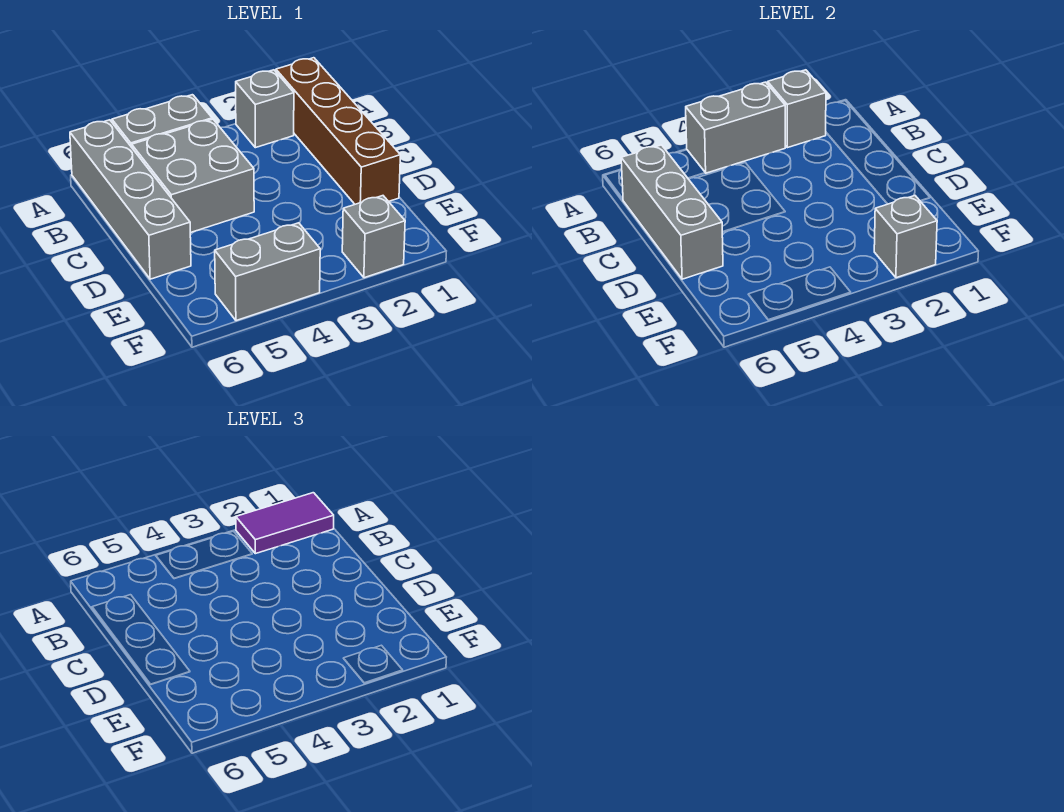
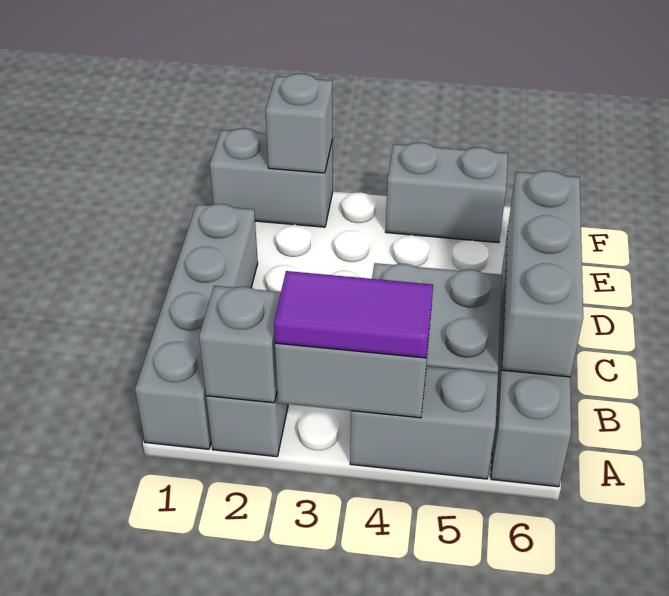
brown brick A1:D1 level 1 -> grey brick A1:D1 level 1
purple tile A1:A2 level 3 -> purple tile A3:A4 level 3
grey brick F2 level 1 -> grey brick F1:F2 level 1

